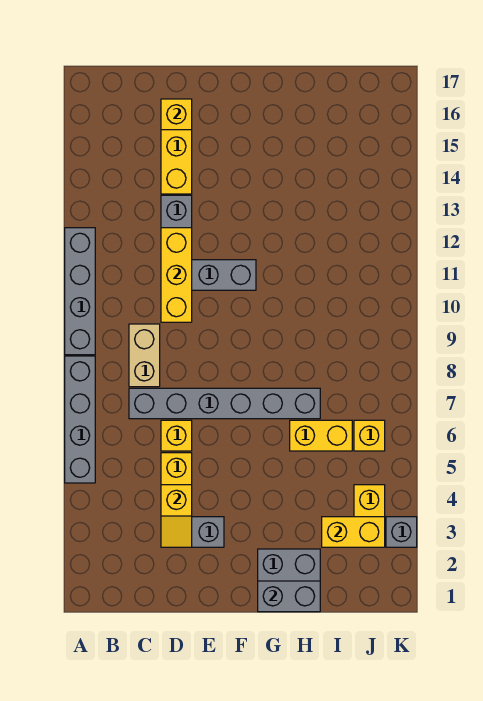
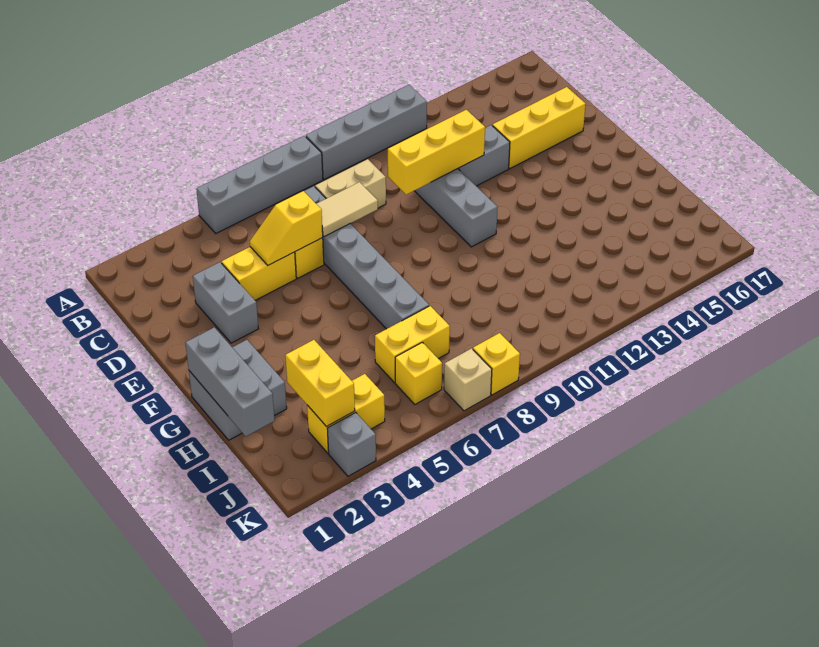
yellow slope D3:D4 level 2 top 4 -> yellow slope D5:D6 level 2 top 6
none -> tan tile D7:D8 level 2
yellow brick D16 level 2 -> yellow brick K8 level 1
grey brick G1:H1 level 2 -> grey brick G1:I1 level 2
yellow brick H6:I6 level 1 -> yellow brick I6:I7 level 1
none -> tan brick K7 level 1

